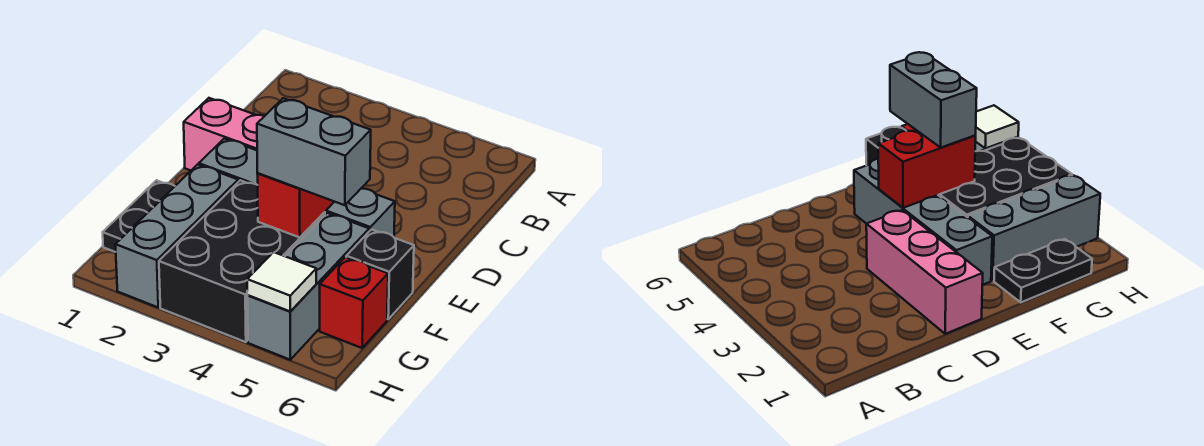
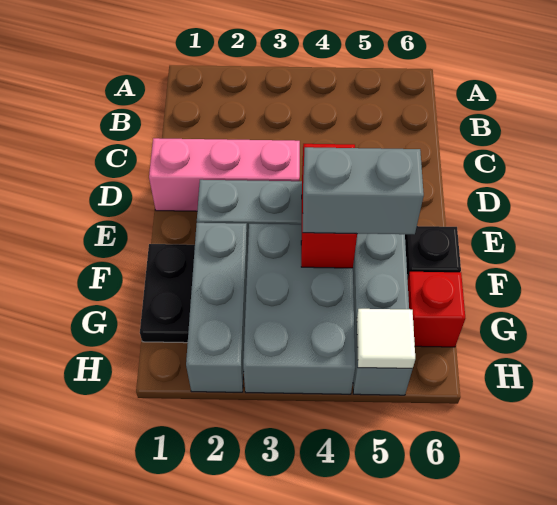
black brick F3:H4 level 1 -> grey brick F3:H4 level 1

